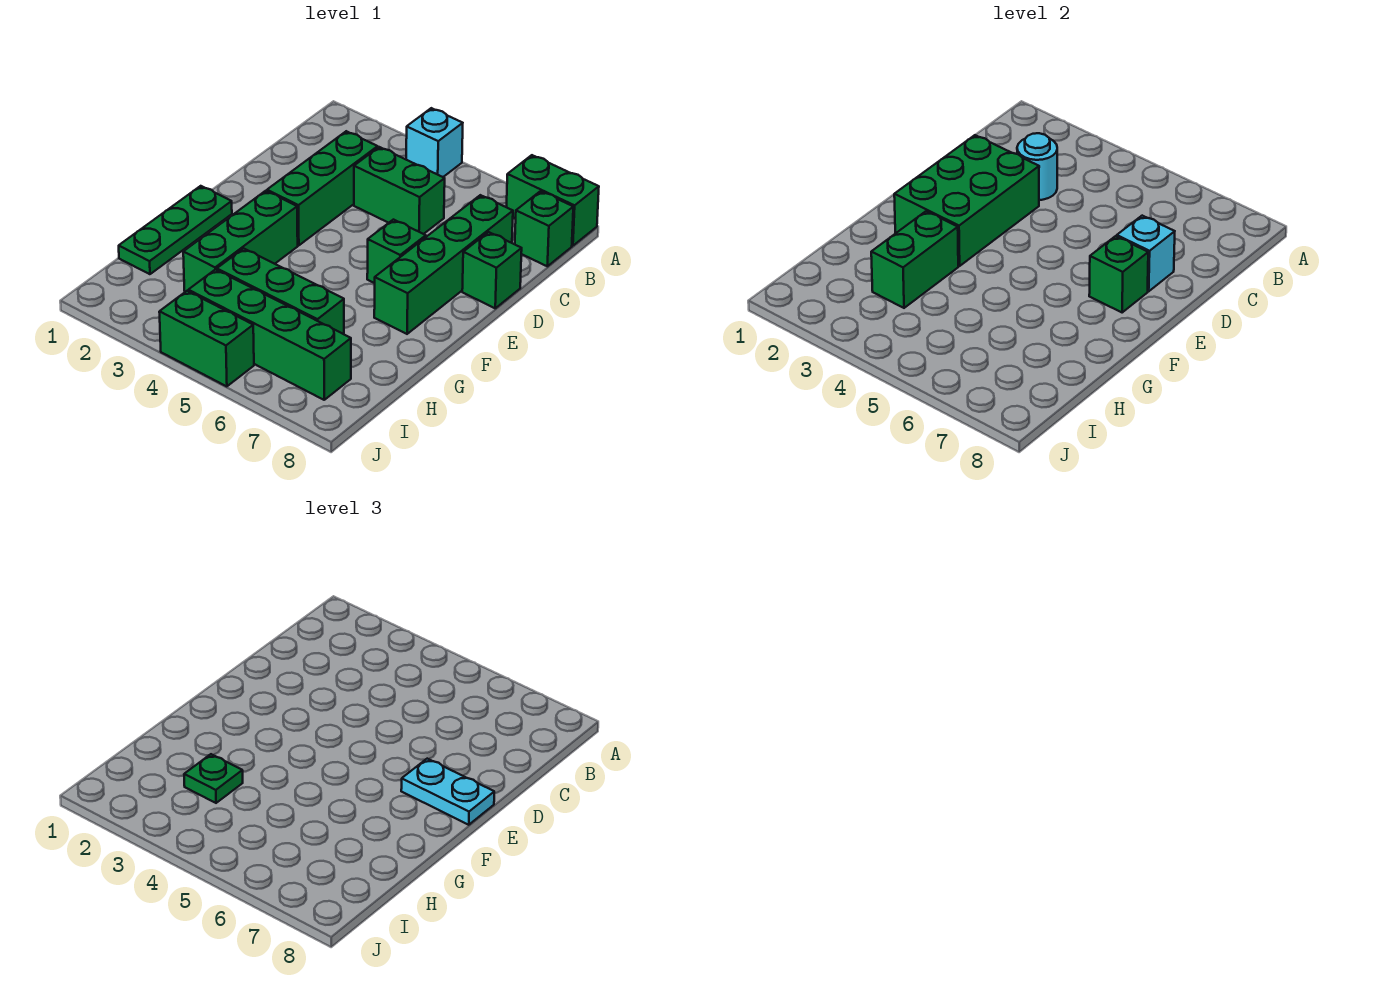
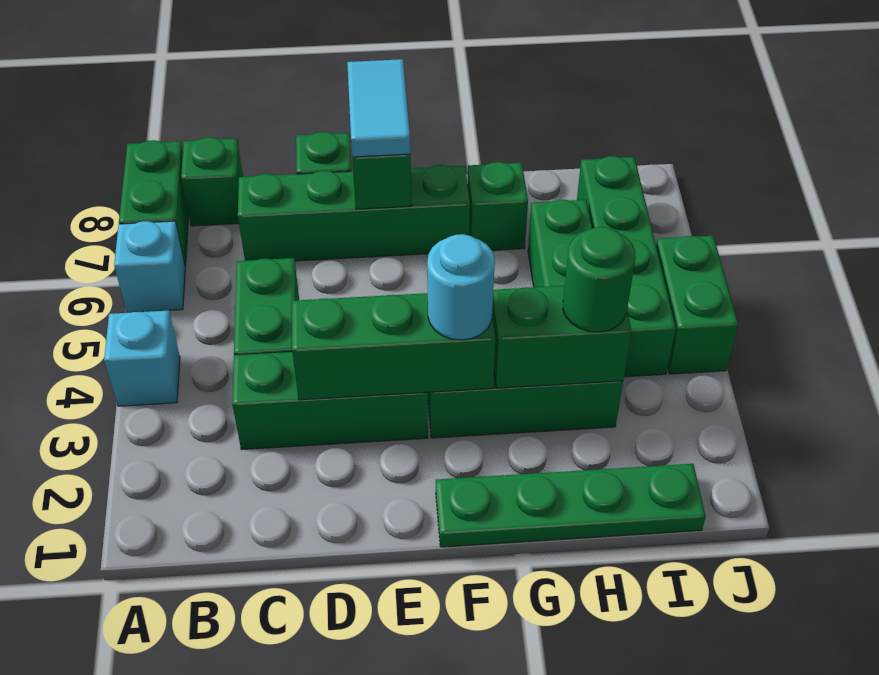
cyan round brick C3 level 2 -> cyan round brick F3 level 3
green brick D2:F3 level 2 -> green brick D3:F3 level 2
cyan brick D7 level 2 -> cyan brick A6 level 1
green brick E6 level 1 -> green brick G7 level 1
cyan plate E7:E8 level 3 -> cyan tile E7:E8 level 3
green plate F1:H1 level 1 -> green plate F1:I1 level 1
green plate H3 level 3 -> green round brick H3 level 3

